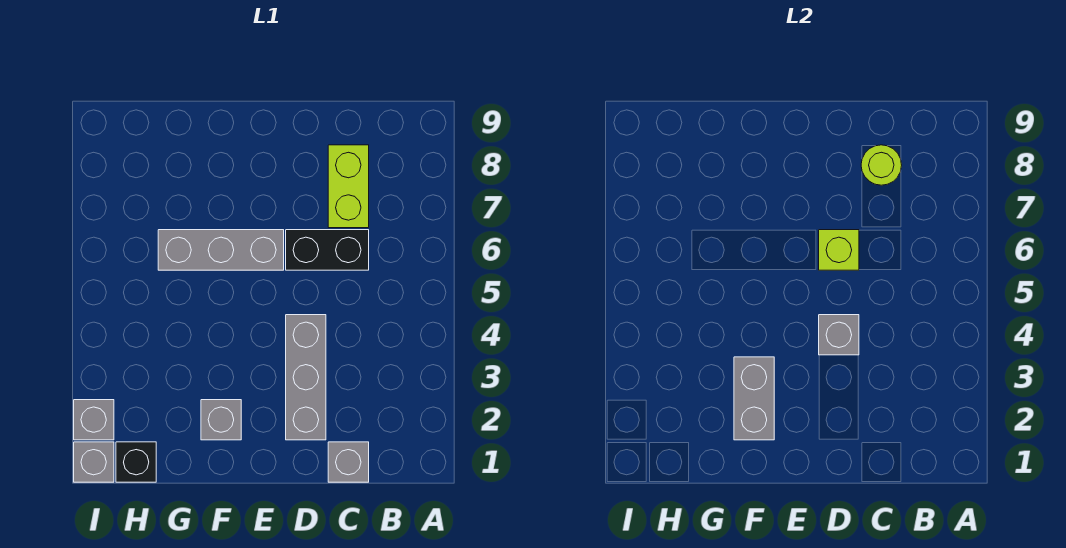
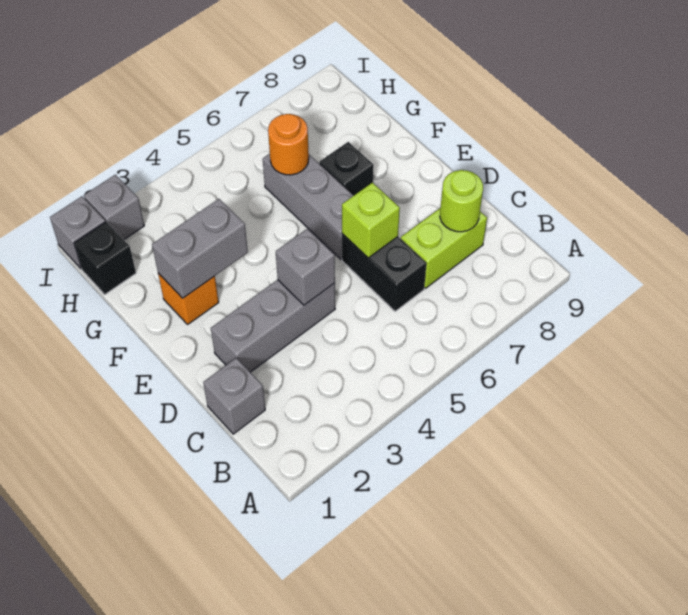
grey brick F2 level 1 -> orange brick F2 level 1
none -> black brick F7 level 1
none -> orange round brick G6 level 2

